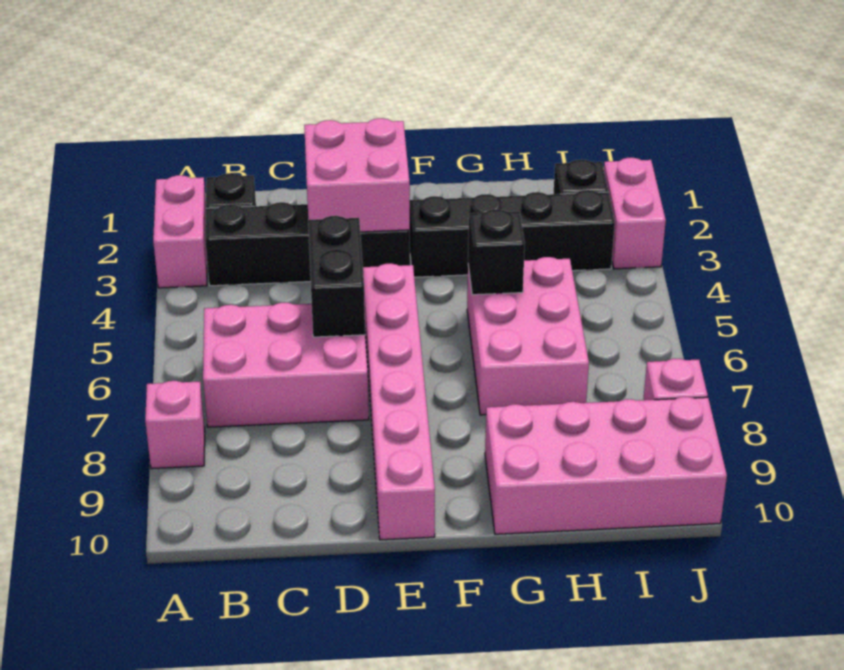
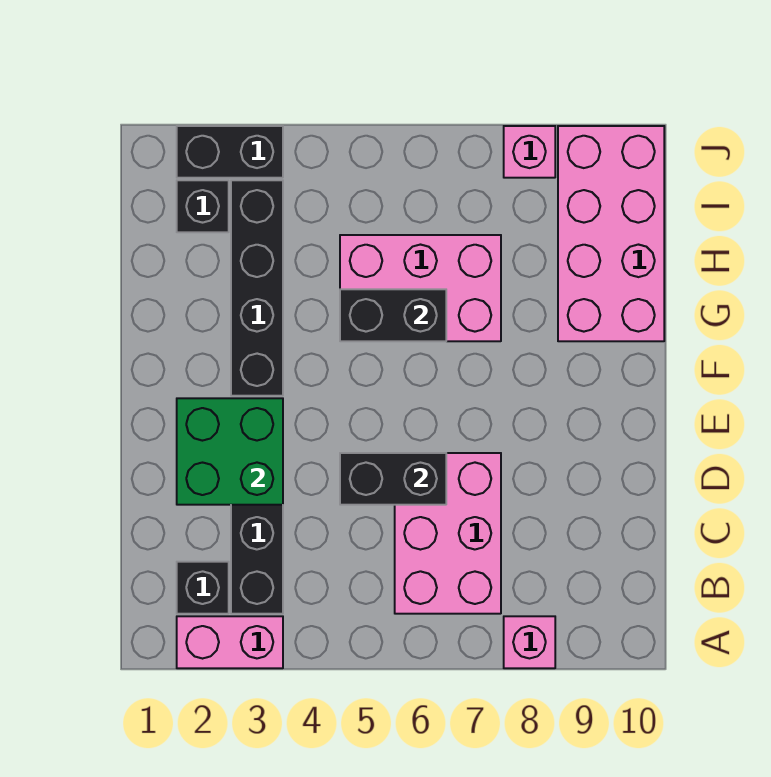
pink brick D2:E3 level 2 -> green brick D2:E3 level 2
pink brick E5:E10 level 1 -> none
black brick G5 level 2 -> black brick G5:G6 level 2
pink brick J2:J3 level 1 -> black brick J2:J3 level 1

